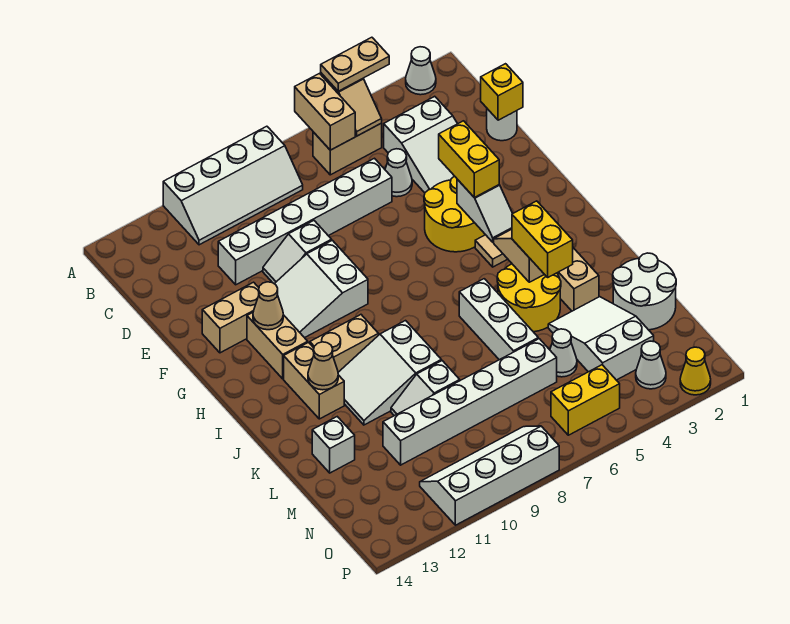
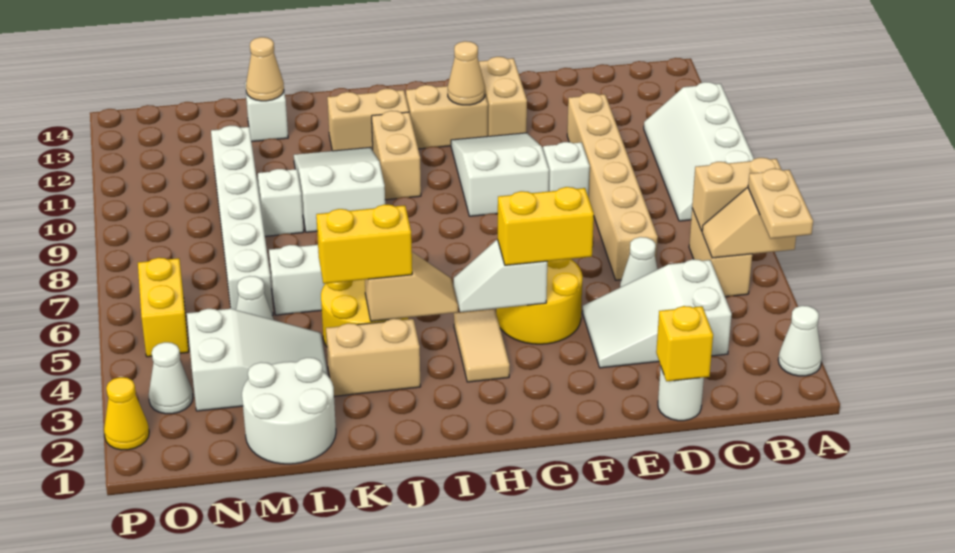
white brick D6:D11 level 1 -> tan brick D6:D11 level 1
tan cone J12 level 2 -> tan cone L13 level 2
white slope O8:P11 level 1 top P -> none

